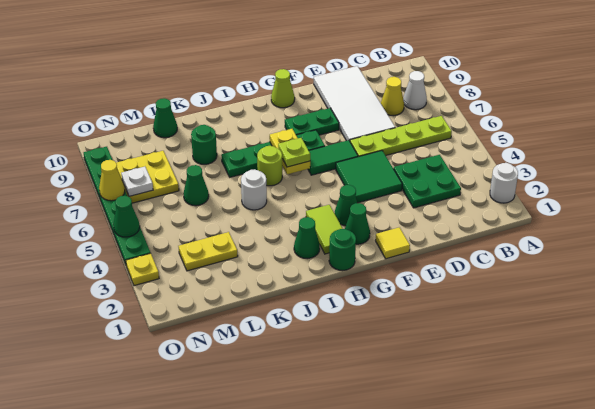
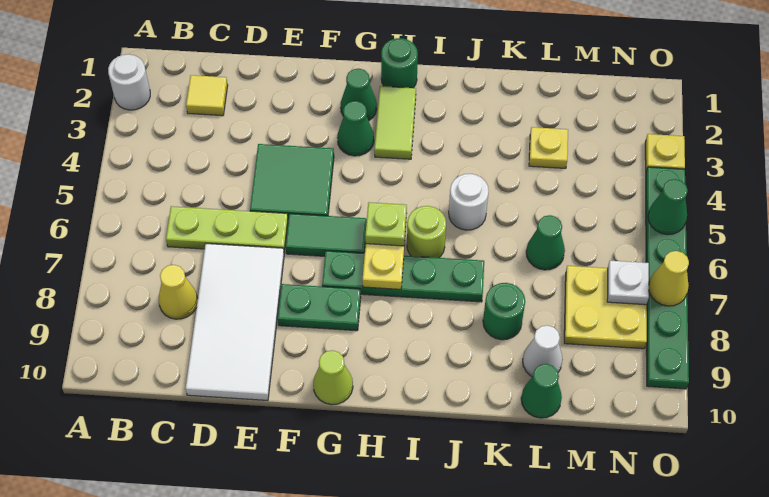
lime plate B6:E6 level 1 -> lime plate C6:E6 level 1
white cone B8 level 1 -> white cone L9 level 1
green plate C3:D4 level 1 -> none
yellow tile F1 level 1 -> yellow tile C2 level 1
green cone I2 level 1 -> none
yellow plate L3:M3 level 1 -> yellow plate L3 level 1

